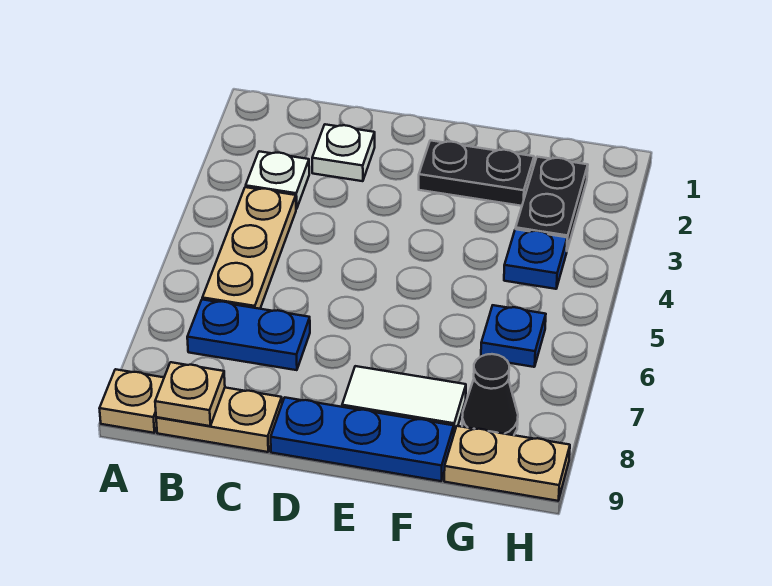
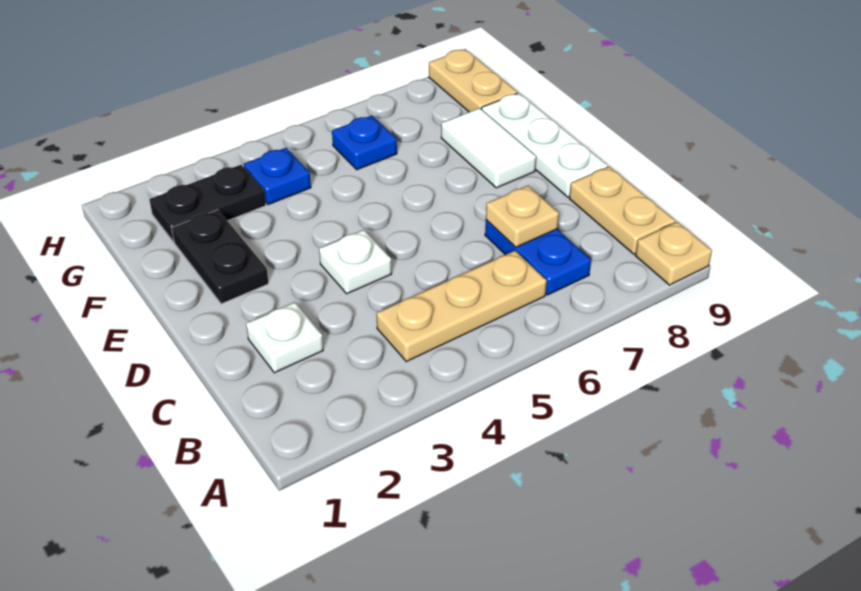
white plate B3 level 1 -> white plate D4 level 1
tan plate B9 level 2 -> tan plate C7 level 2
blue plate D9:F9 level 1 -> white plate D9:F9 level 1
black cone G8 level 1 -> none

